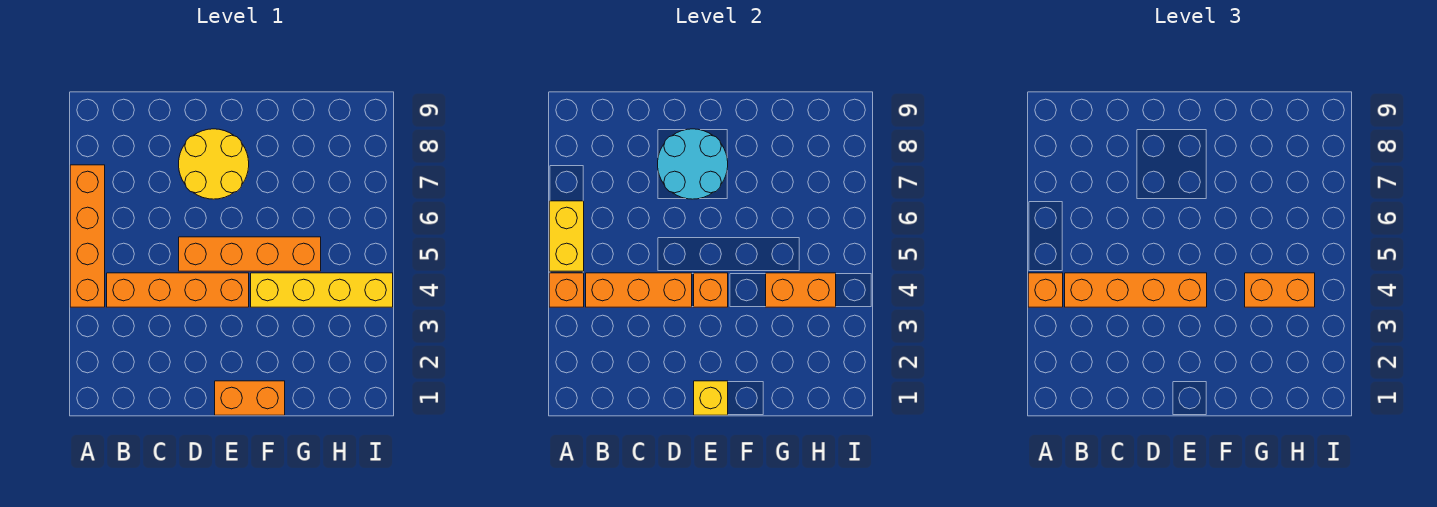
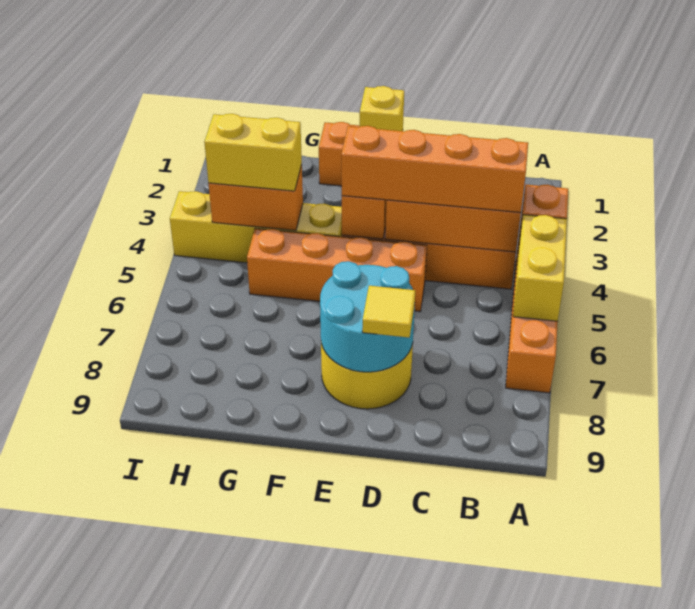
orange brick A4 level 3 -> none
none -> yellow tile D8 level 3
orange brick G4:H4 level 3 -> yellow brick G4:H4 level 3

